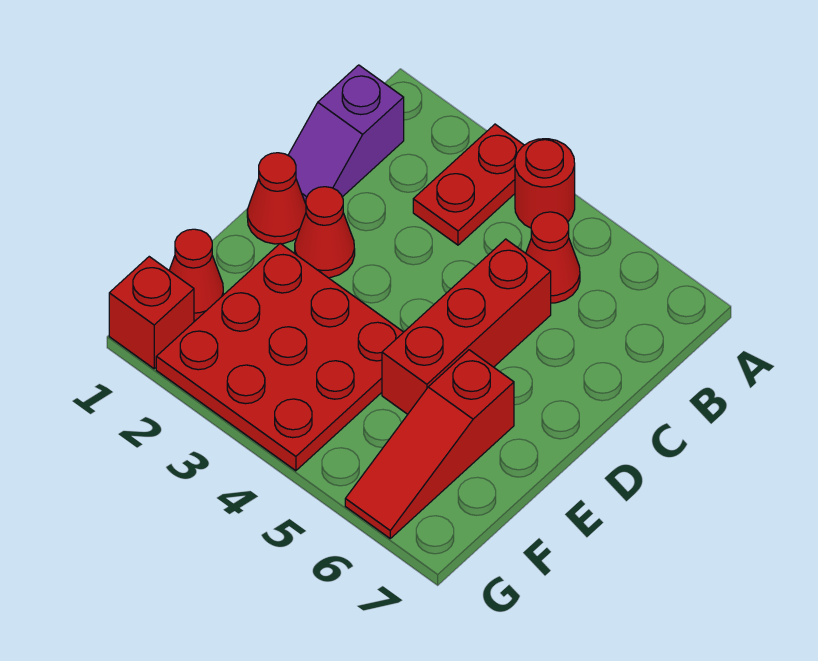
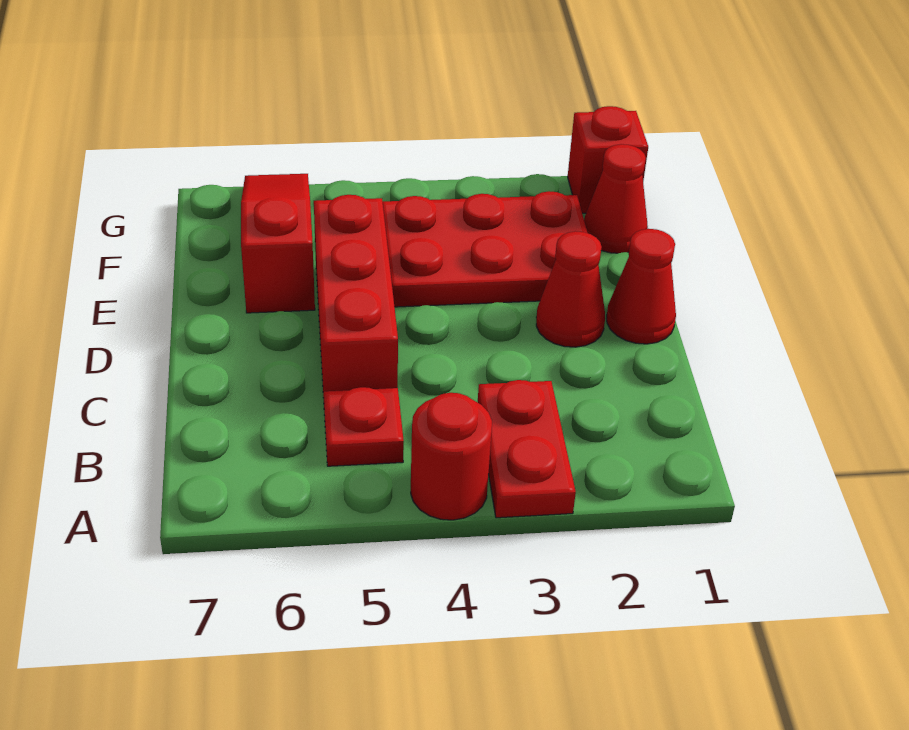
purple slope B1:C1 level 1 top B -> none
red cone B5 level 1 -> red plate B5 level 1
red plate E2:G4 level 1 -> red plate E2:F4 level 1

